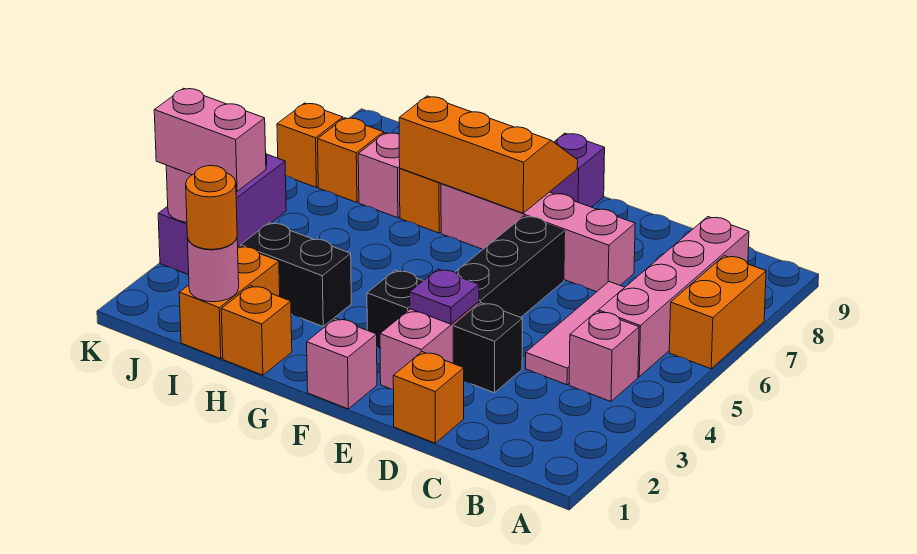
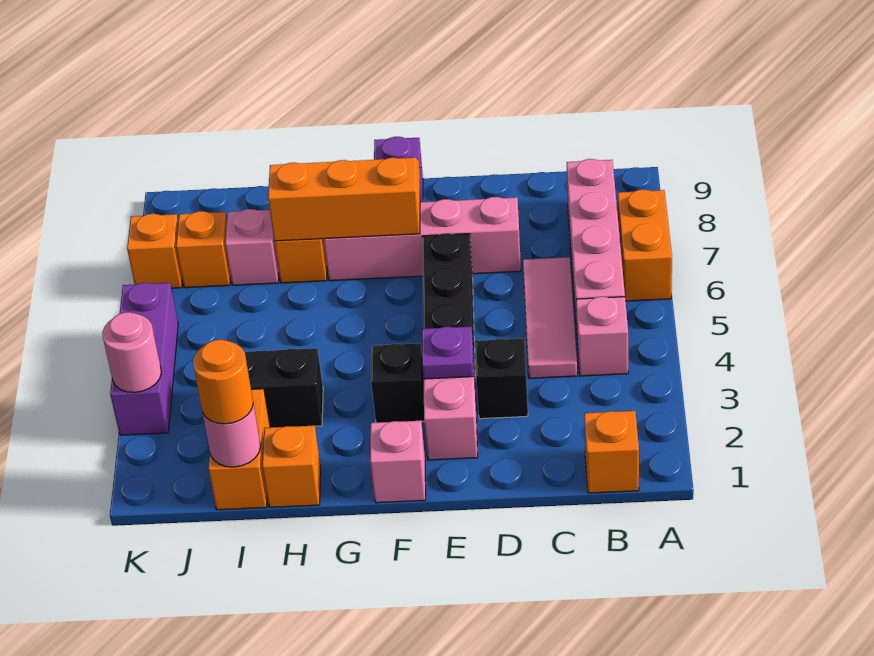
orange brick D1 level 1 -> orange brick B1 level 1
pink brick J3:K3 level 3 -> none

